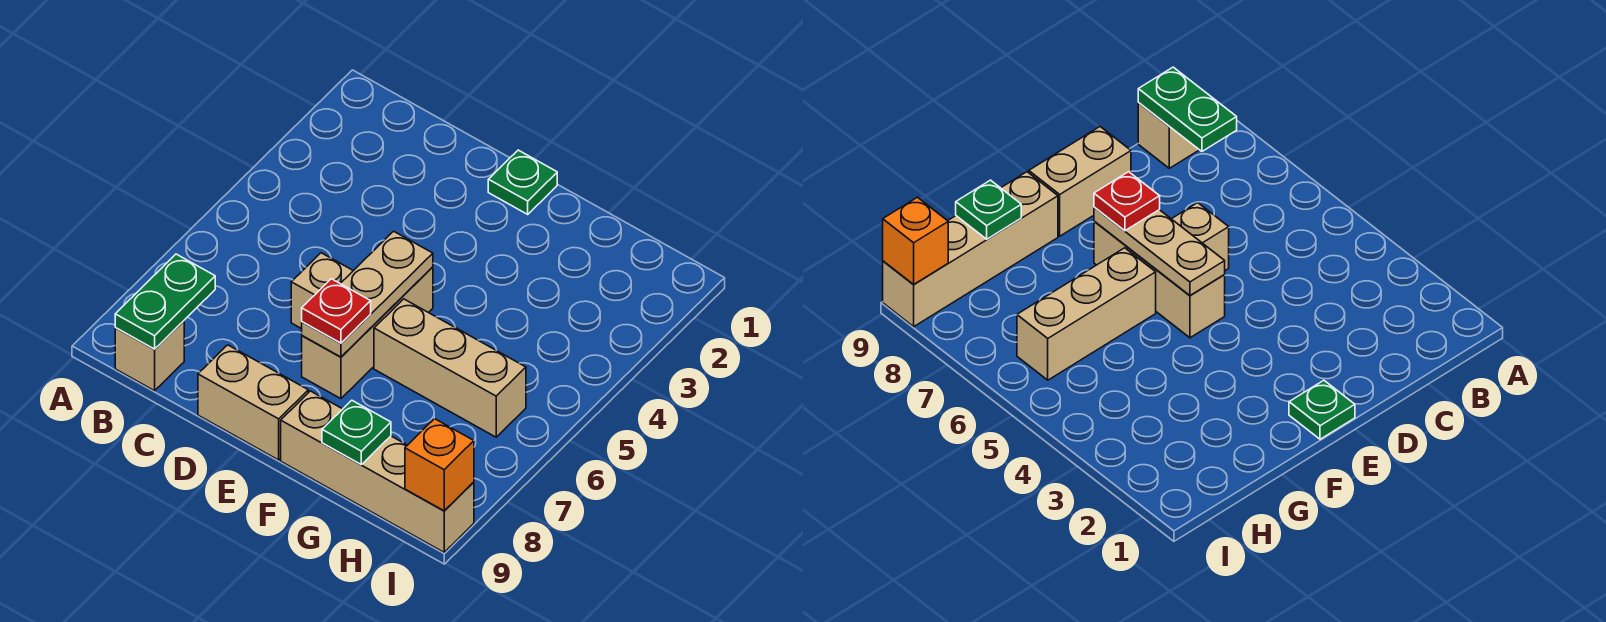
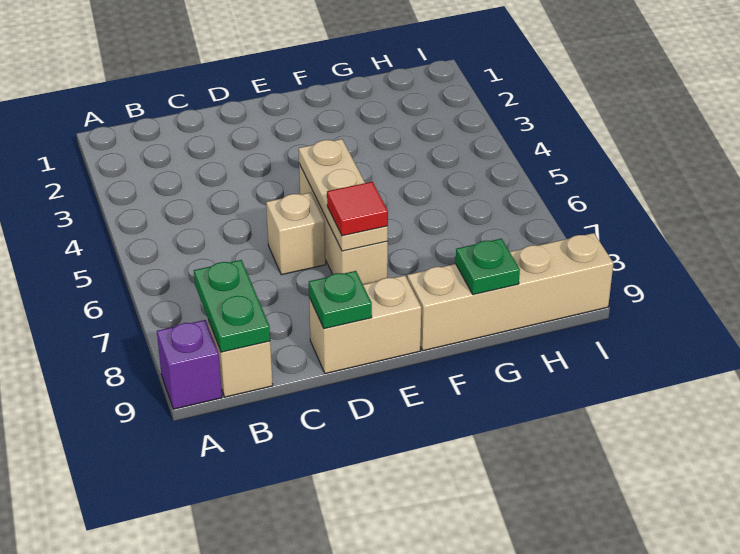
none -> purple brick A9 level 1
green plate E1 level 1 -> green plate D9 level 2
red plate E7 level 3 -> red tile E7 level 3
tan brick F6:H6 level 1 -> none
orange brick I9 level 2 -> none

